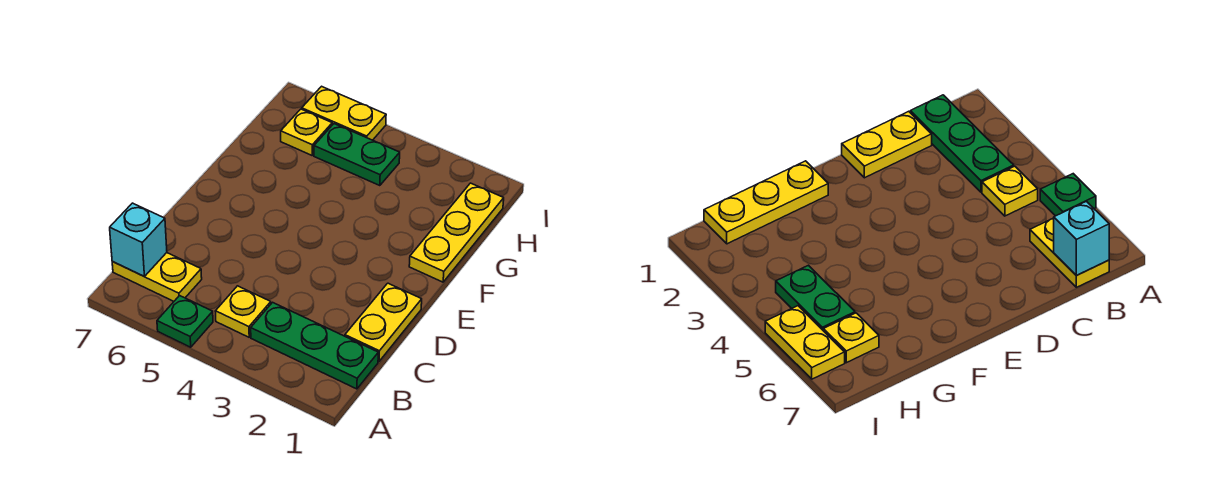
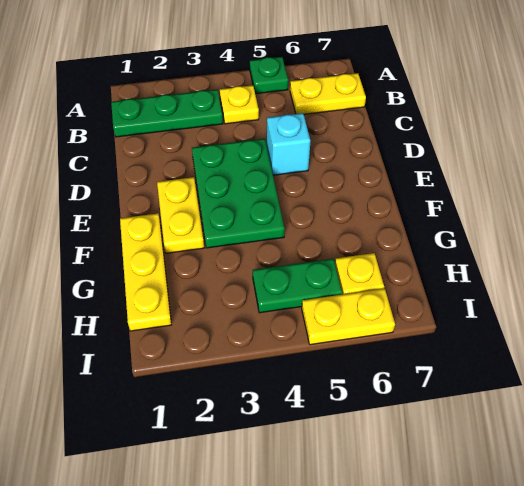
cyan brick B7 level 2 -> cyan brick D5 level 1
yellow plate C1:D1 level 1 -> yellow plate E2:F2 level 1
none -> green plate D3:F4 level 1

